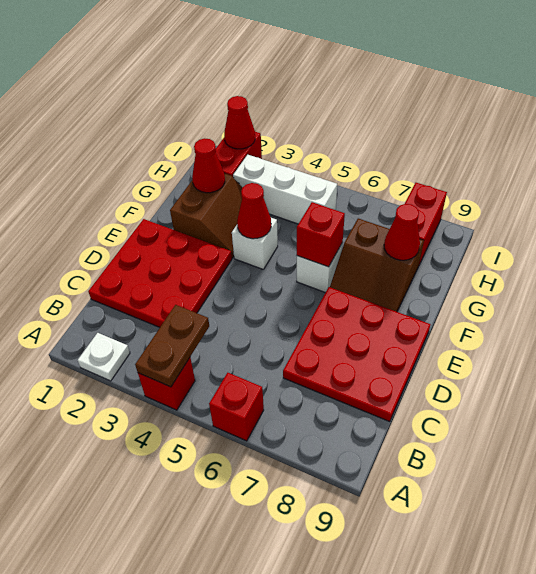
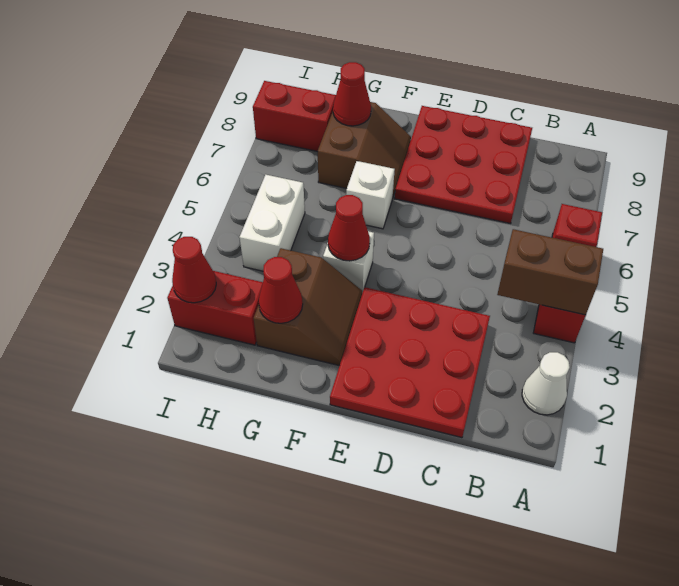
white plate A2 level 1 -> white cone A2 level 1
brown plate A4:B4 level 2 -> brown brick A4:B4 level 2
brown slope F2:G3 level 1 top 2 -> brown slope F2:G3 level 1 top G
red brick F6 level 2 -> none
white brick H3:H5 level 1 -> white brick H4:H5 level 1

